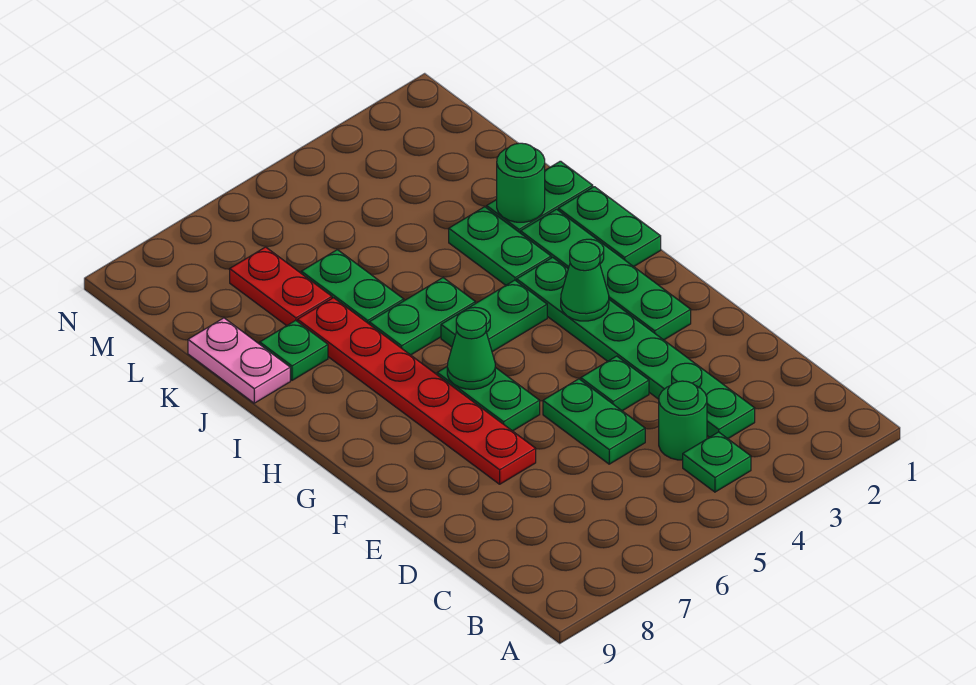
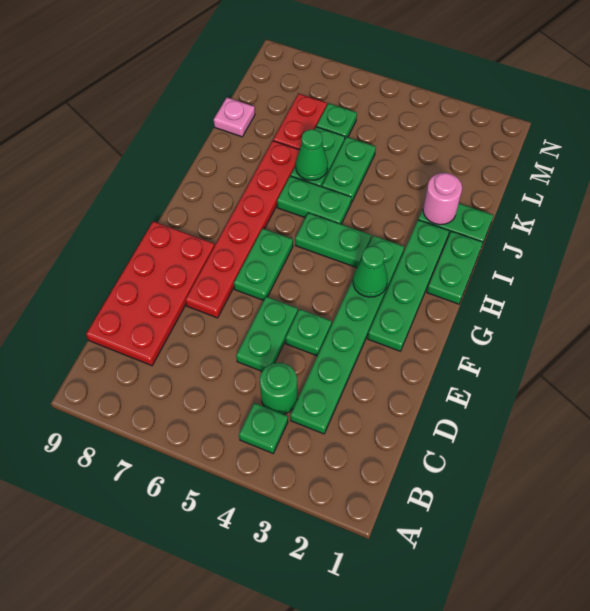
none -> red plate C8:F9 level 1
green cone G6 level 2 -> green cone J6 level 2
green plate I3:J3 level 1 -> green plate J5:K5 level 1
green round brick J2 level 2 -> pink round brick J2 level 2
green plate J8 level 1 -> green plate L6 level 1
pink plate J9:K9 level 1 -> pink plate K9 level 1

